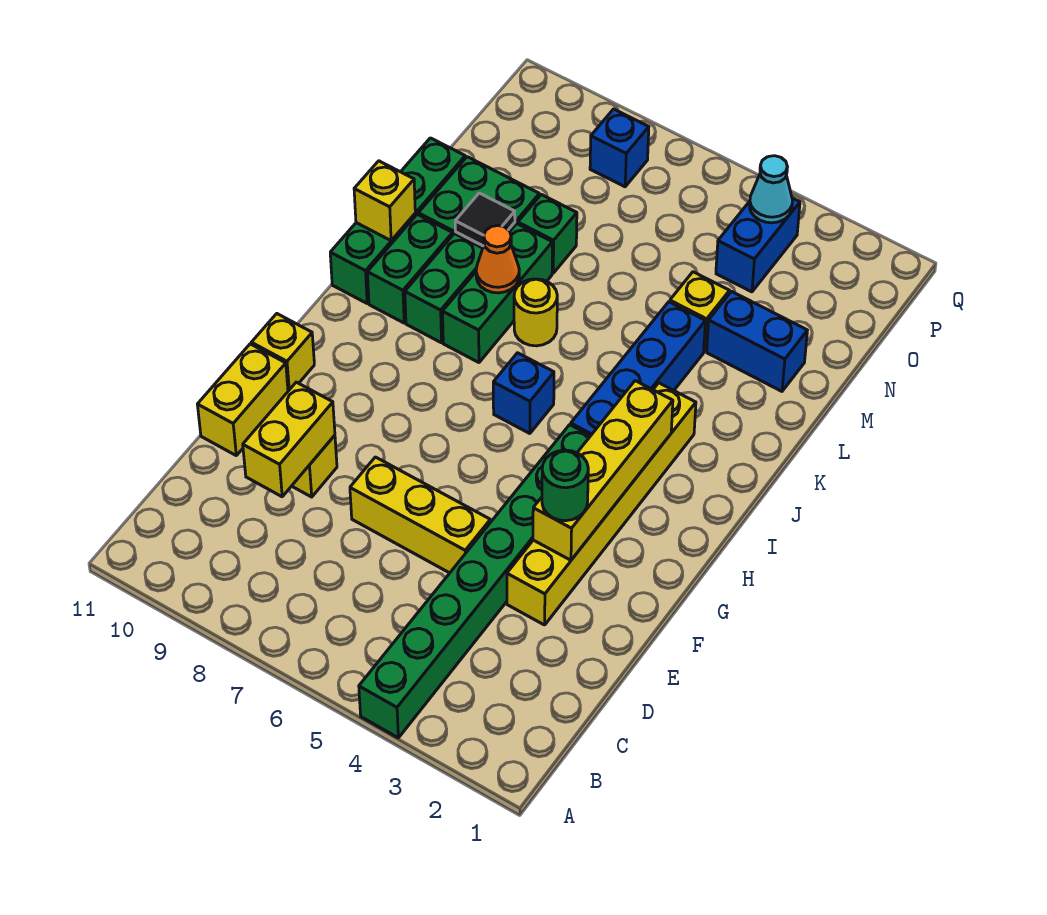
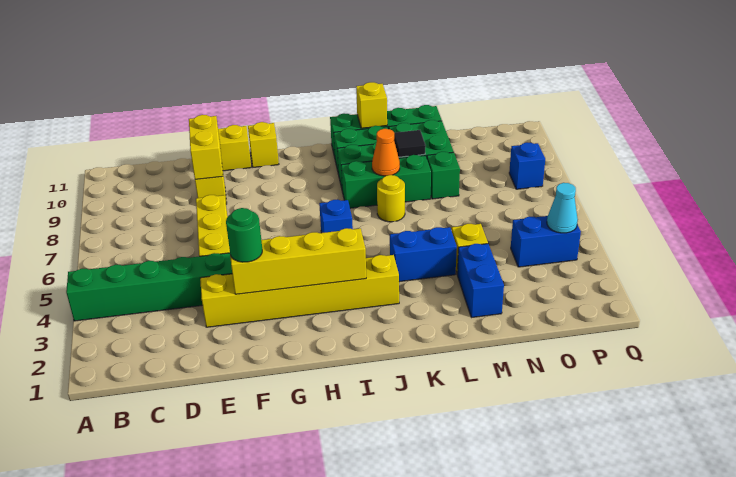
yellow brick D9:E9 level 2 -> yellow brick E9:E10 level 2
blue brick I4:L4 level 1 -> blue brick K4:L4 level 1

